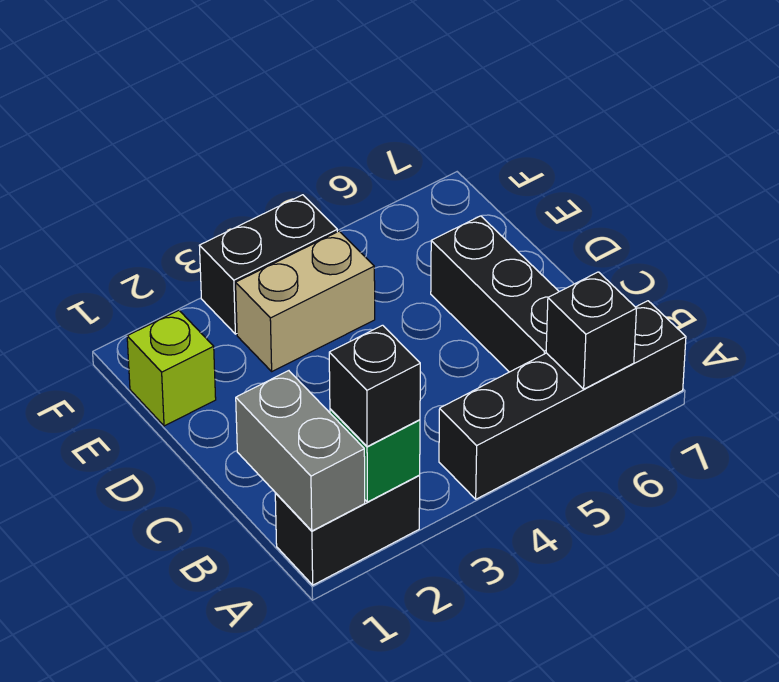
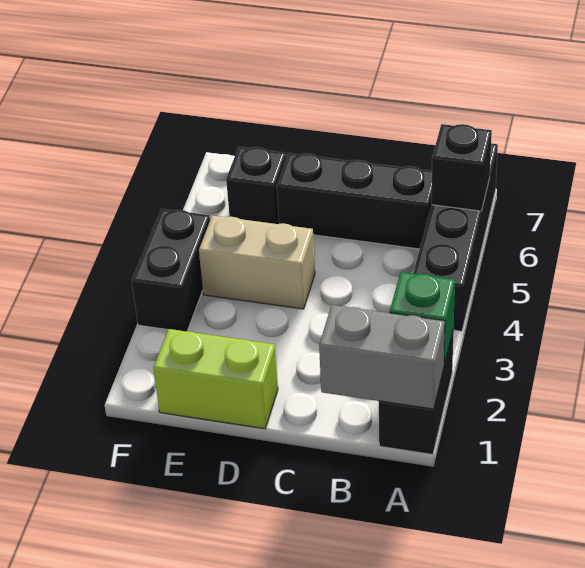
black brick A2 level 3 -> black brick E6 level 1
lime brick E1 level 1 -> lime brick D1:E1 level 1
tan brick E3:E4 level 1 -> tan brick D4:E4 level 1

